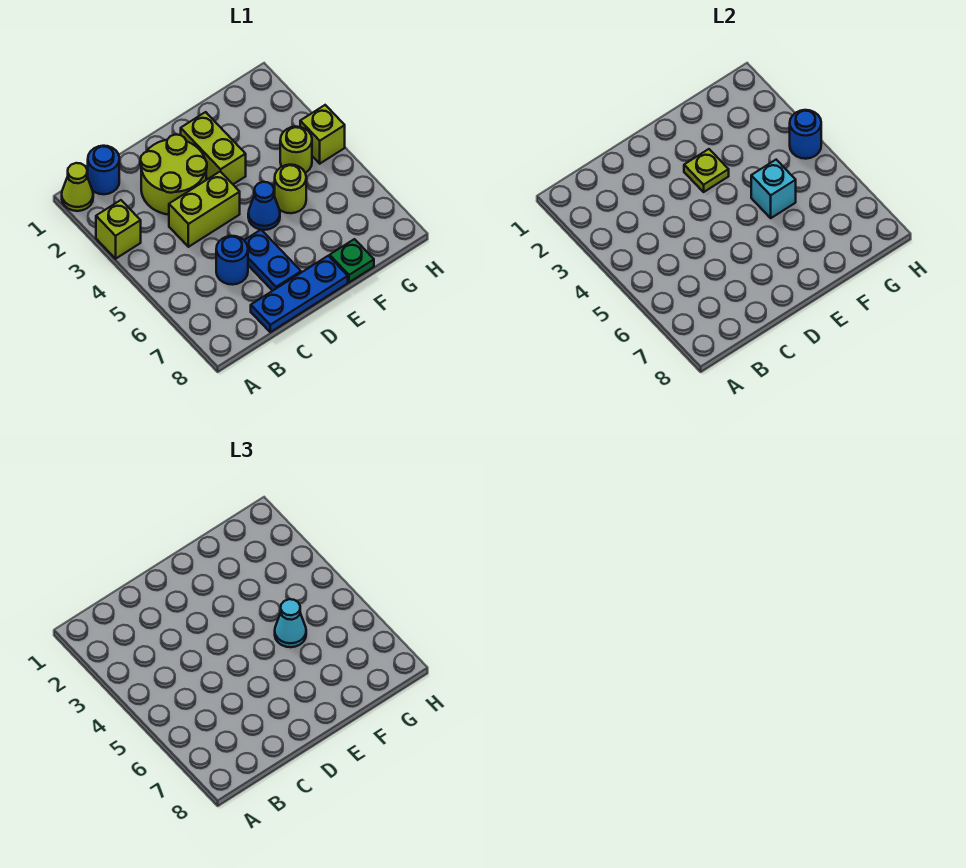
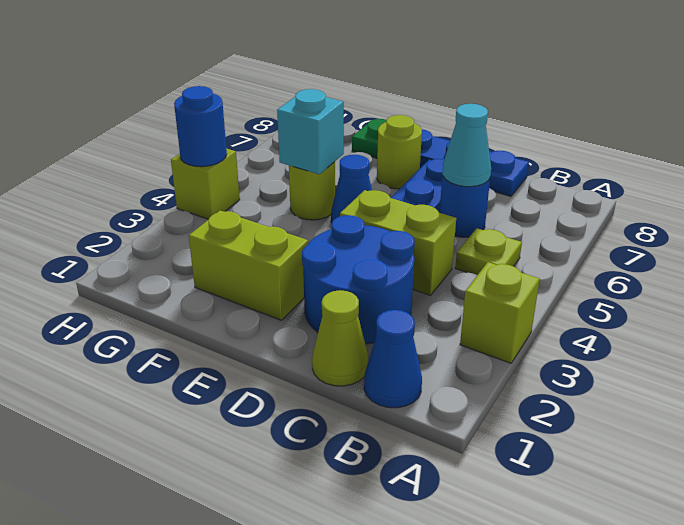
lime cone A1 level 1 -> lime cone C1 level 1
blue round brick B1 level 1 -> blue cone B1 level 1
lime round brick C2:D3 level 1 -> blue round brick C2:D3 level 1
lime brick E2:E3 level 1 -> lime brick E2:F2 level 1
lime plate E3 level 2 -> lime plate B5 level 1
cyan cone F5 level 3 -> cyan cone C6 level 2
lime round brick G4 level 1 -> lime round brick E7 level 1

